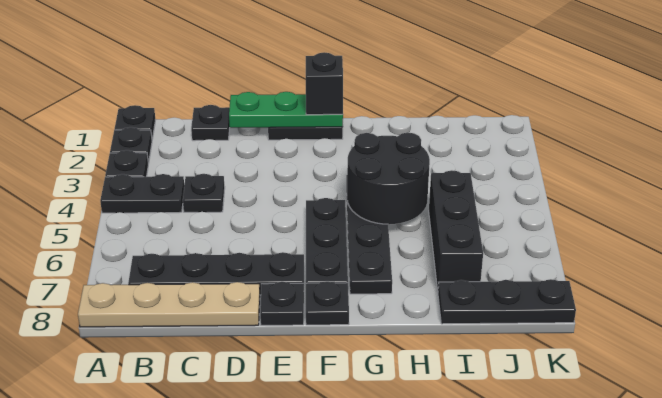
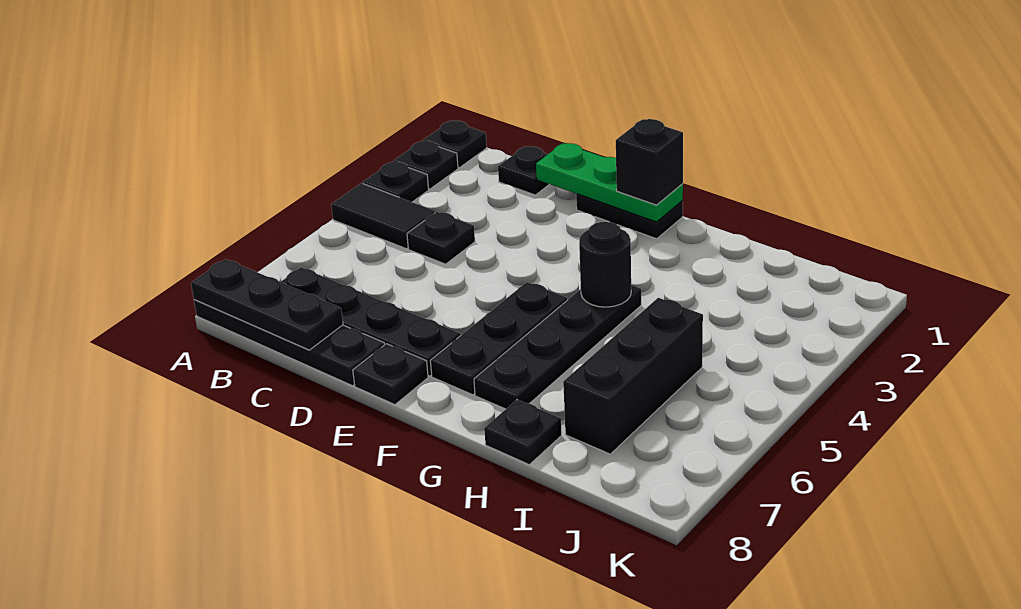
black plate A4:B4 level 1 -> black tile A4:B4 level 1
tan plate A8:D8 level 1 -> black plate A8:D8 level 1
black plate F8 level 1 -> black plate H8 level 1
black round brick G4:H5 level 2 -> black round brick G4 level 2
black plate I8:K8 level 1 -> black plate A8:C8 level 2

